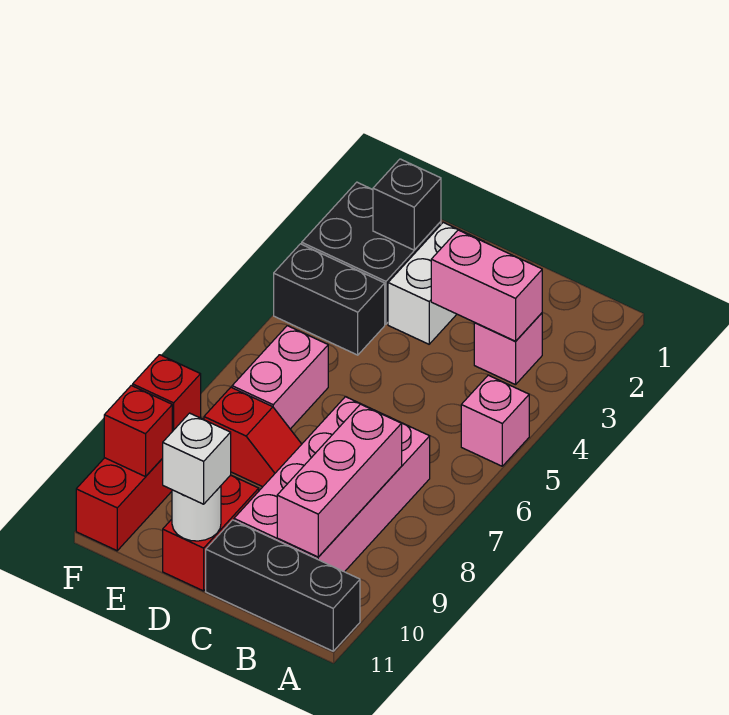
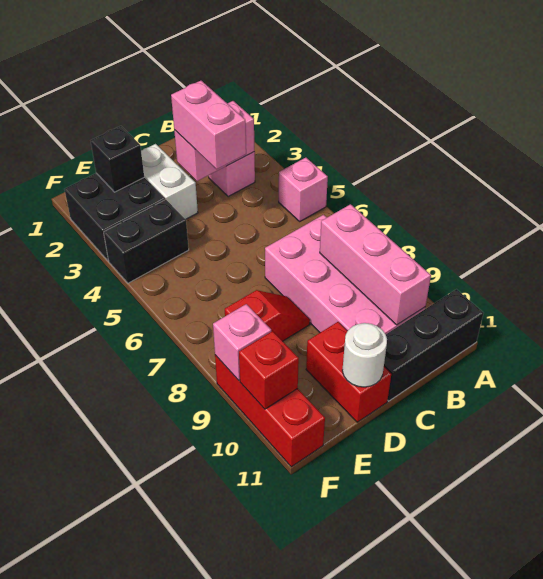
white brick D11 level 3 -> none
pink brick E6:E7 level 1 -> pink brick C3:C4 level 3
red brick F9 level 2 -> pink brick F9 level 2

